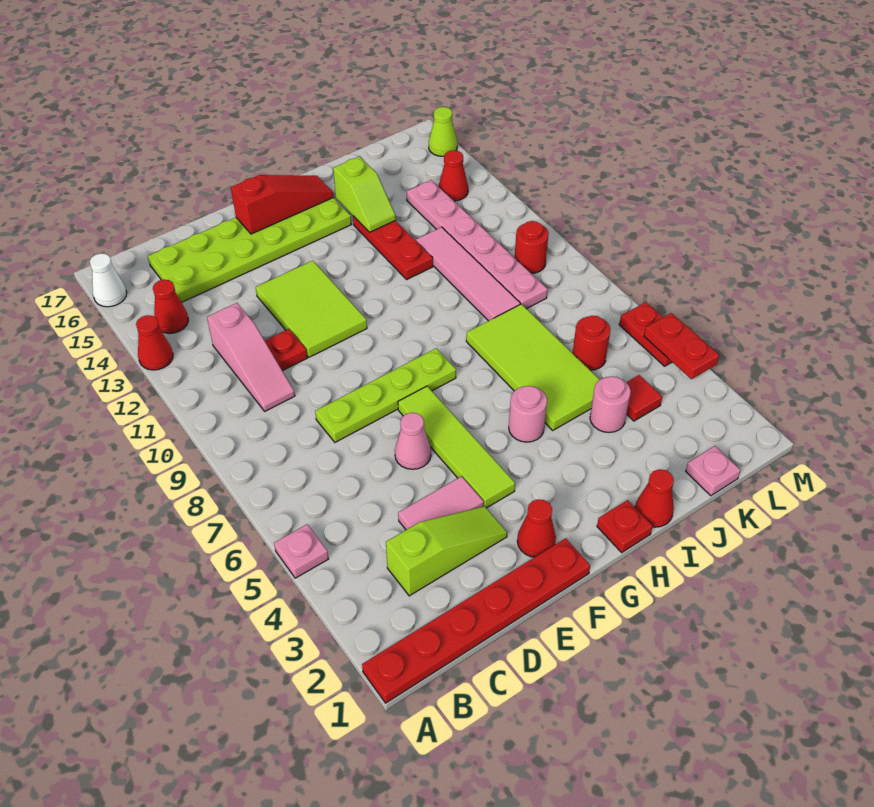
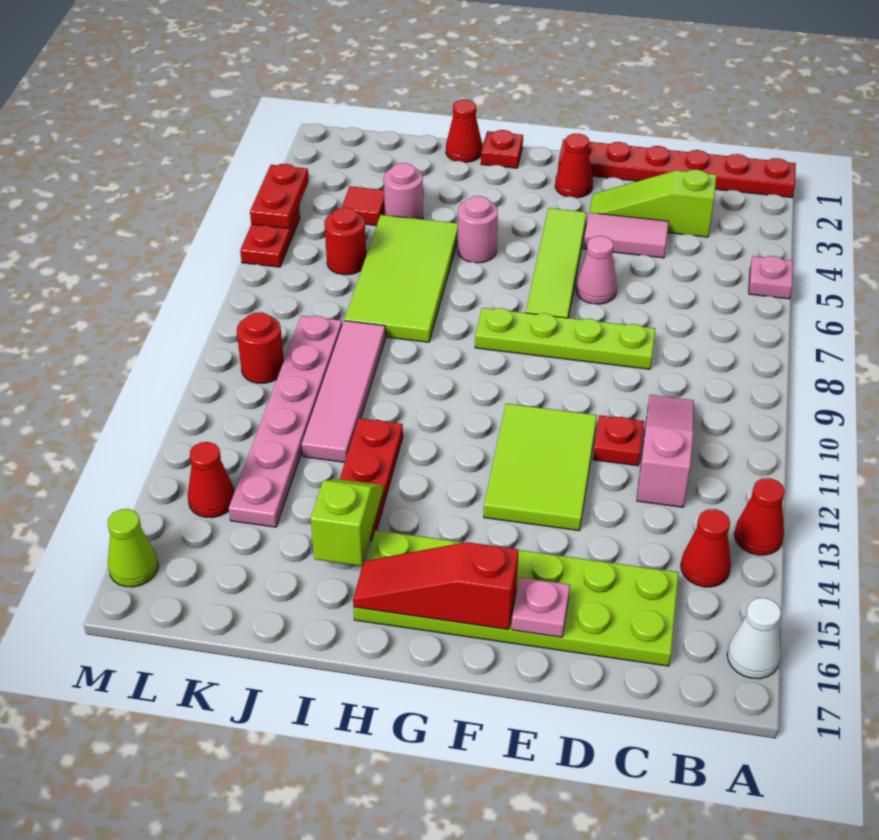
pink plate K1 level 1 -> pink plate E16 level 2

